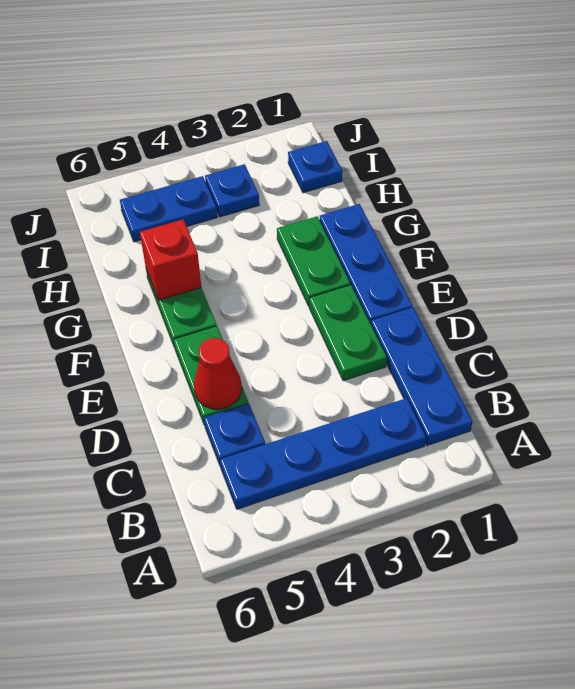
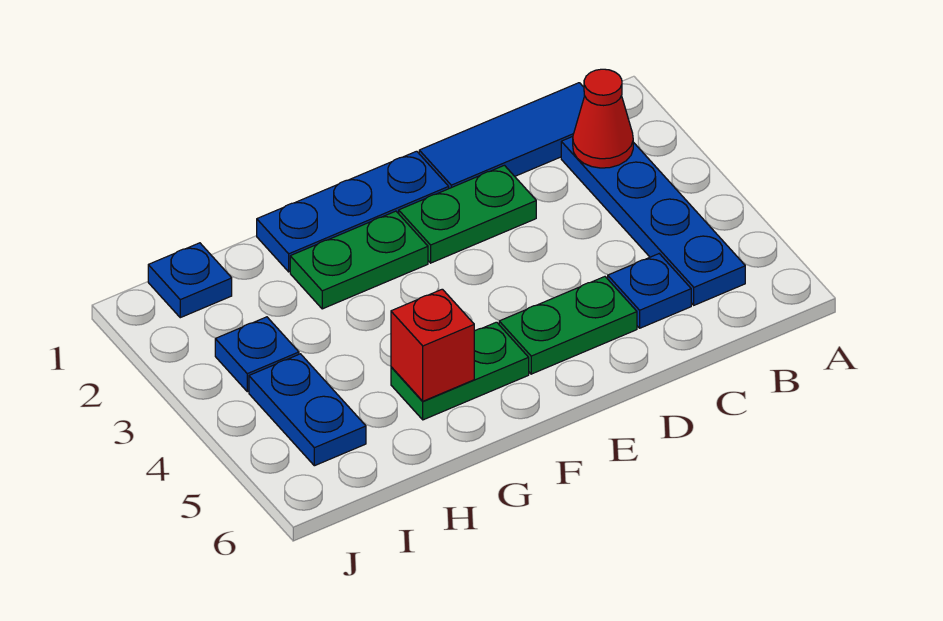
blue plate B1:D1 level 1 -> blue tile B1:D1 level 1
red cone D5 level 2 -> red cone B2 level 2

